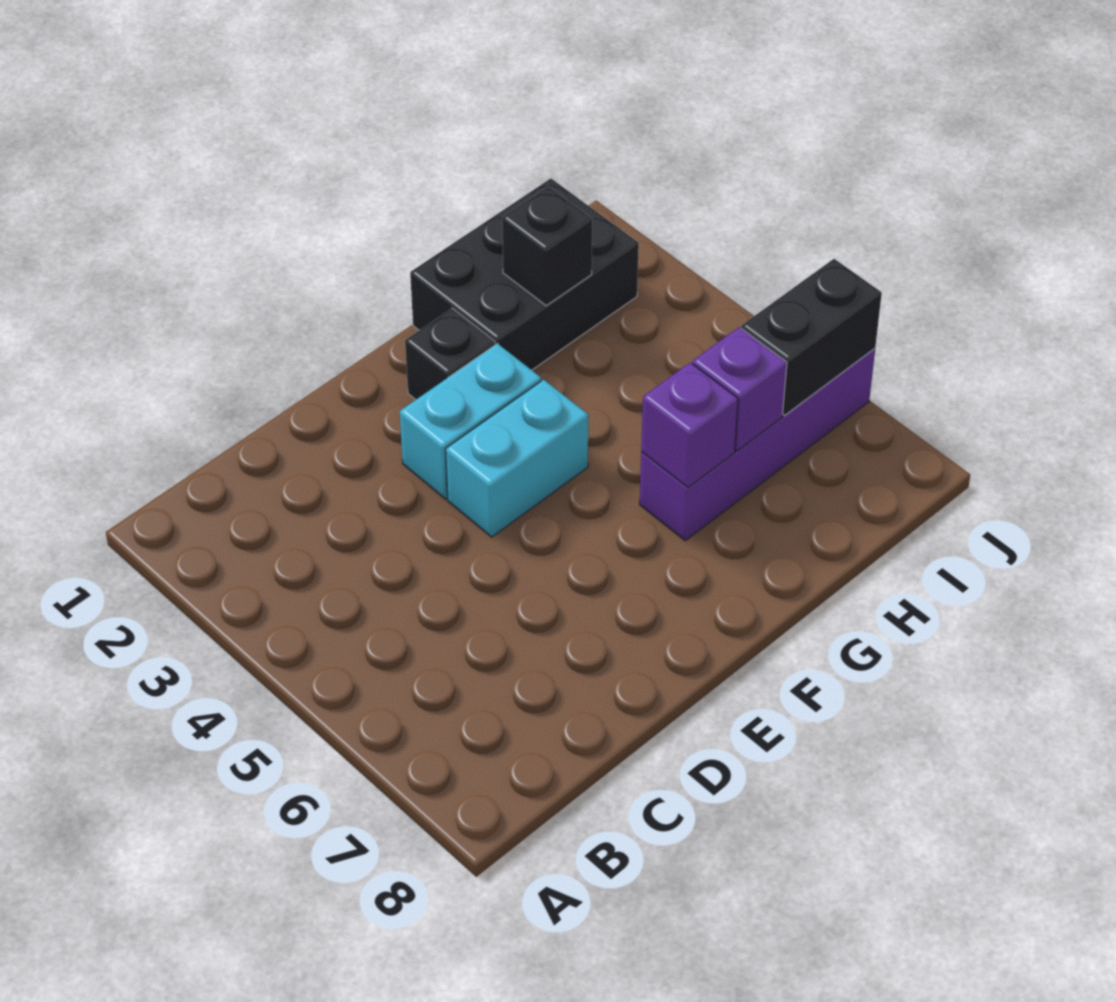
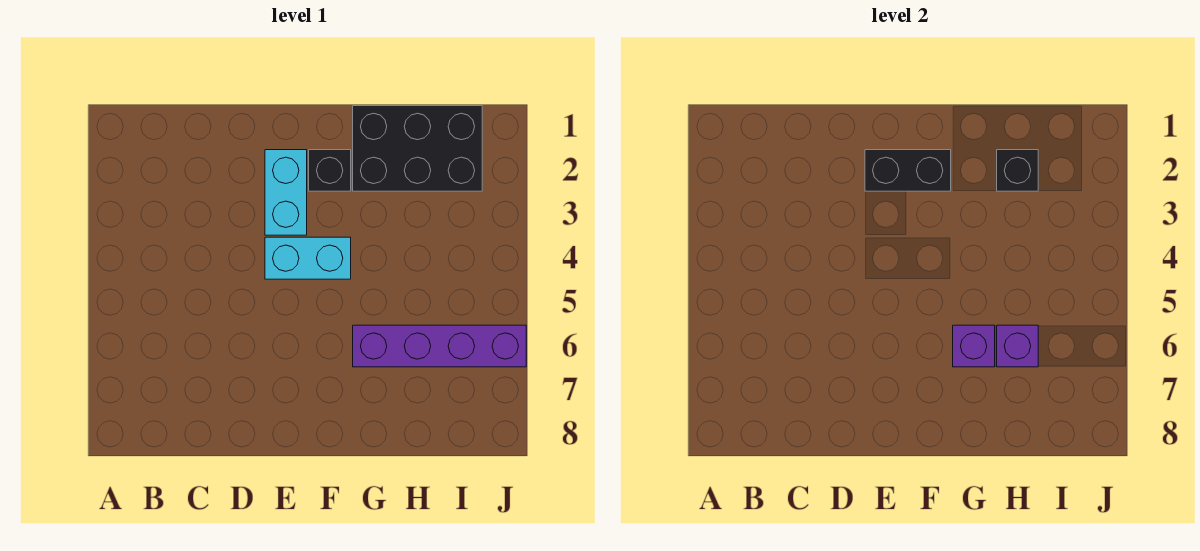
cyan brick E3:F3 level 1 -> cyan brick E2:E3 level 1
black brick I6:J6 level 2 -> black brick E2:F2 level 2

